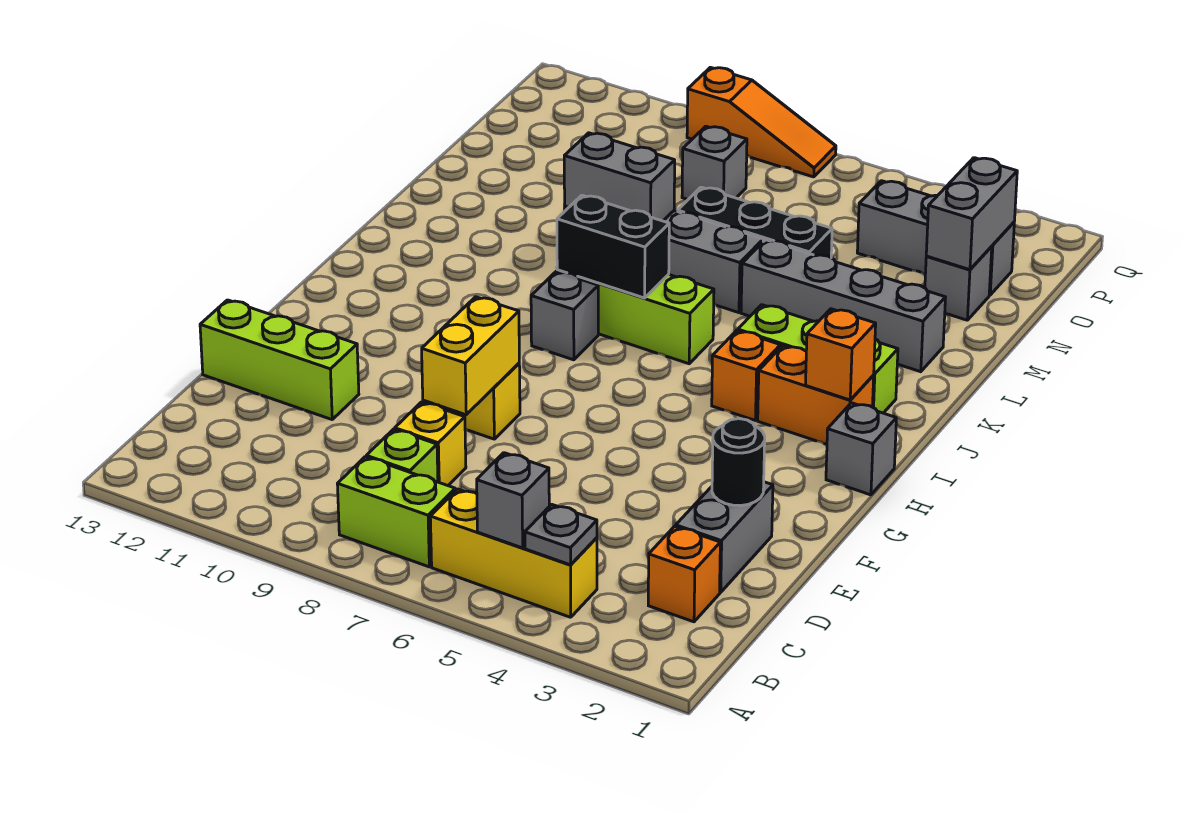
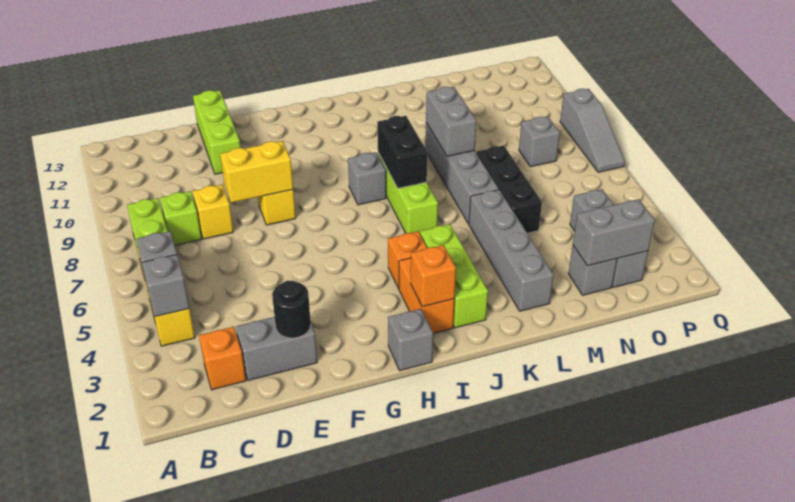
grey plate B4 level 2 -> grey brick B4 level 2
orange slope Q7:Q9 level 1 top 9 -> grey slope Q7:Q9 level 1 top 9

